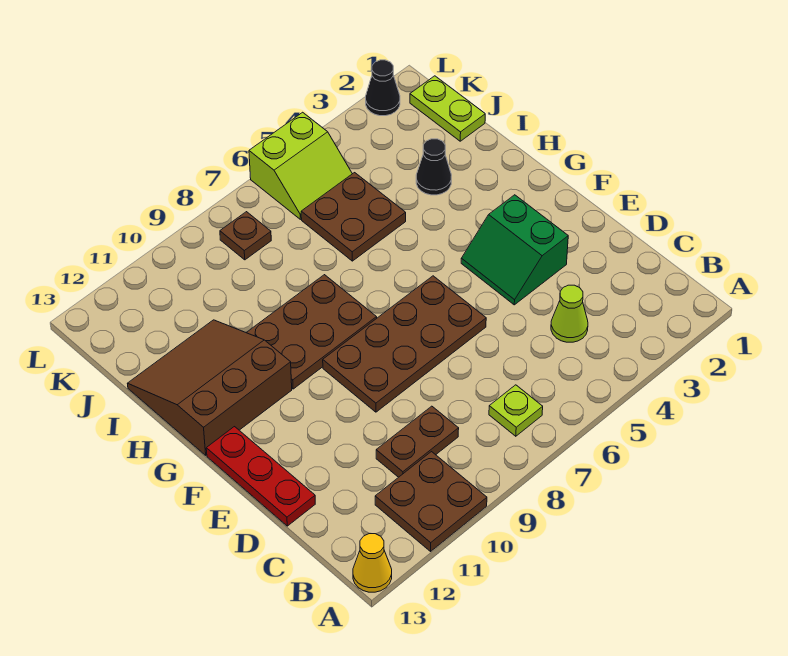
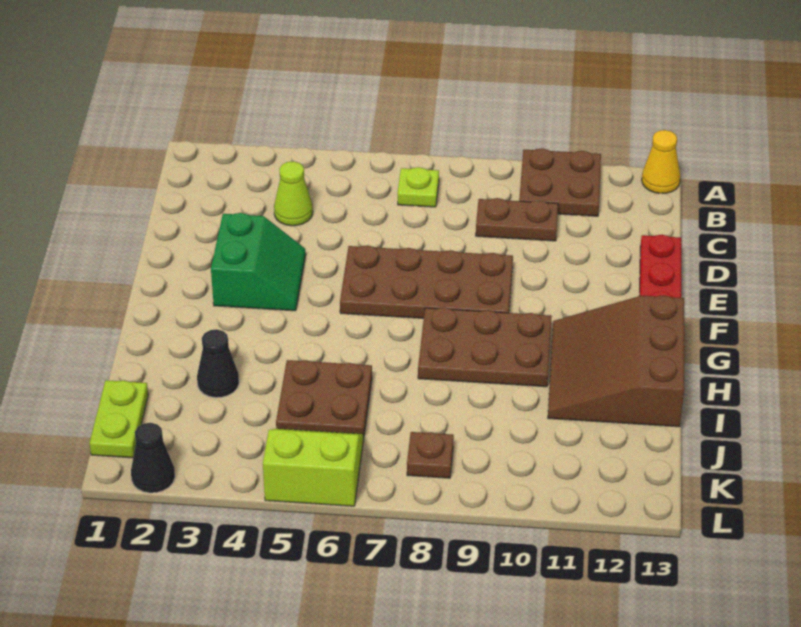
brown slope G11:I13 level 1 top G -> brown slope G11:I13 level 1 top 13

